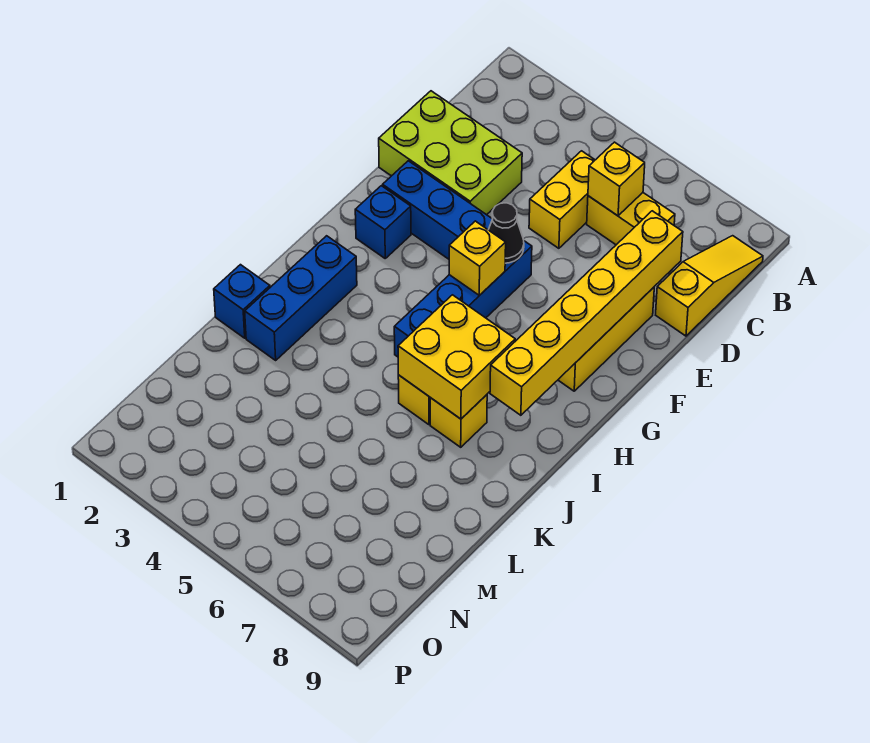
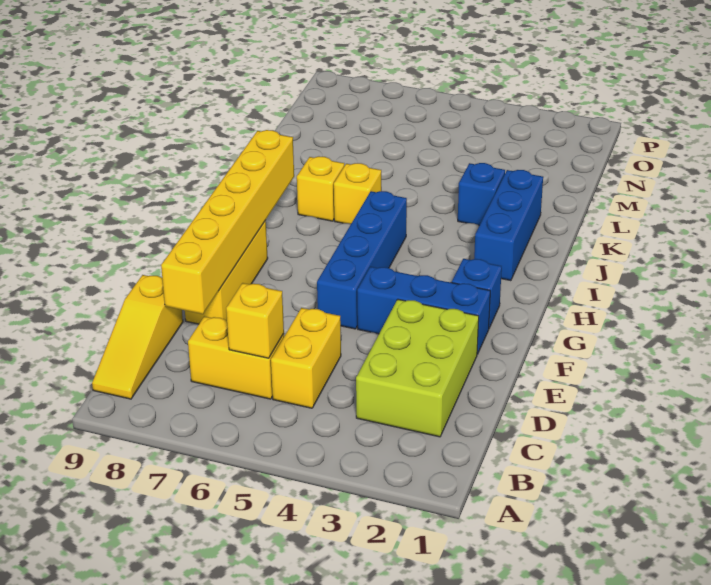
lime brick D1:E3 level 1 -> lime brick C2:E3 level 1
black cone F5 level 2 -> none
yellow brick G5 level 2 -> none
yellow brick I6:J7 level 2 -> none
blue brick K1 level 1 -> blue brick K3 level 1

